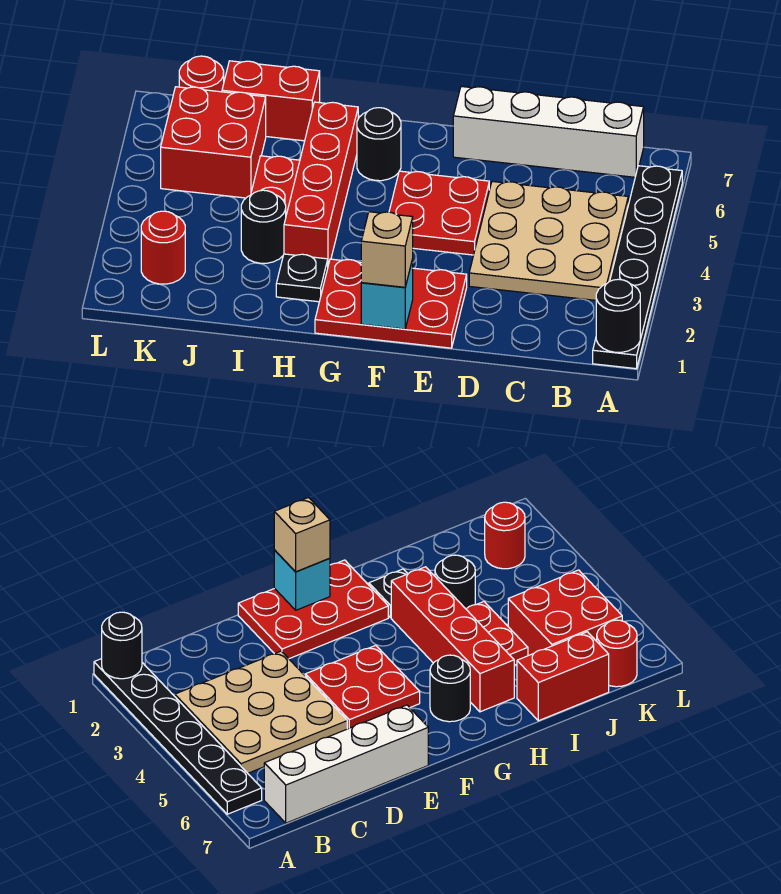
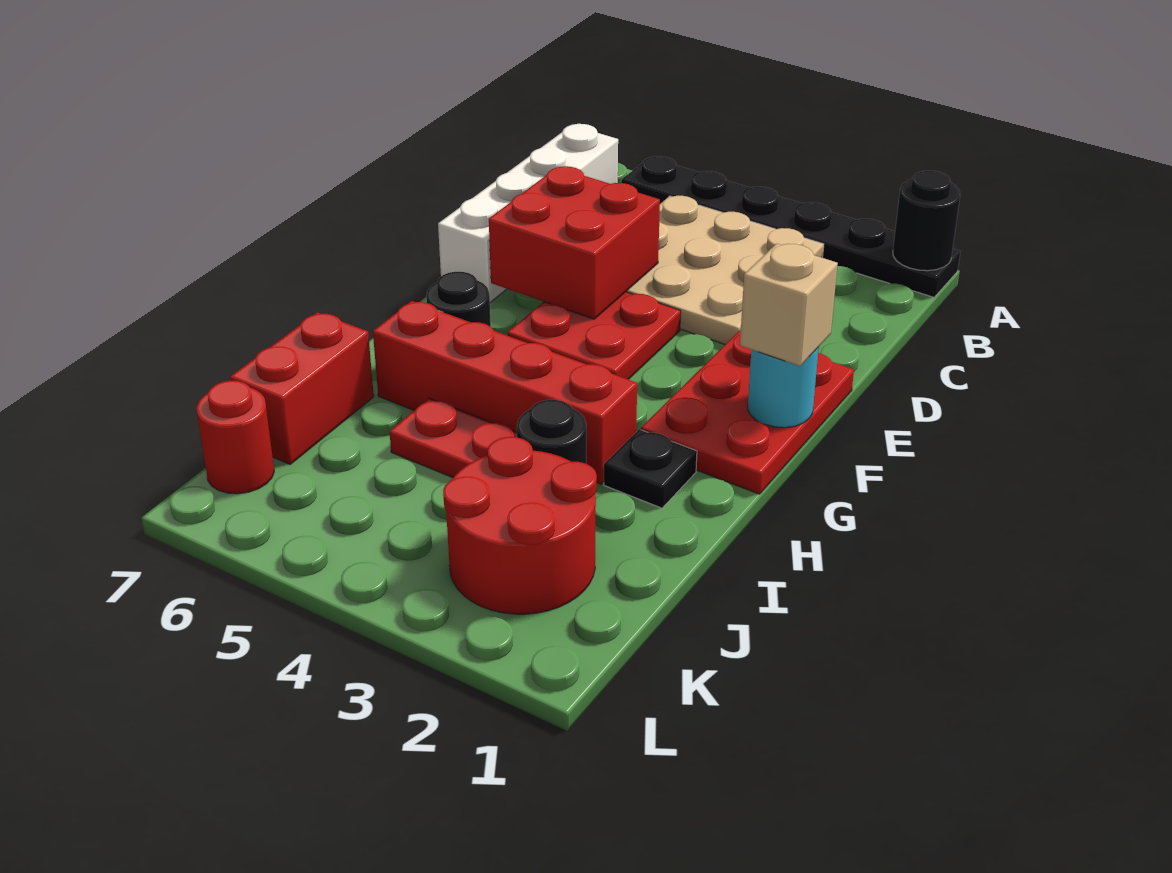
cyan brick F1 level 2 -> cyan round brick F1 level 2
red brick J5:K6 level 1 -> red brick D5:E6 level 2
red round brick K2 level 1 -> red round brick J2:K3 level 1

